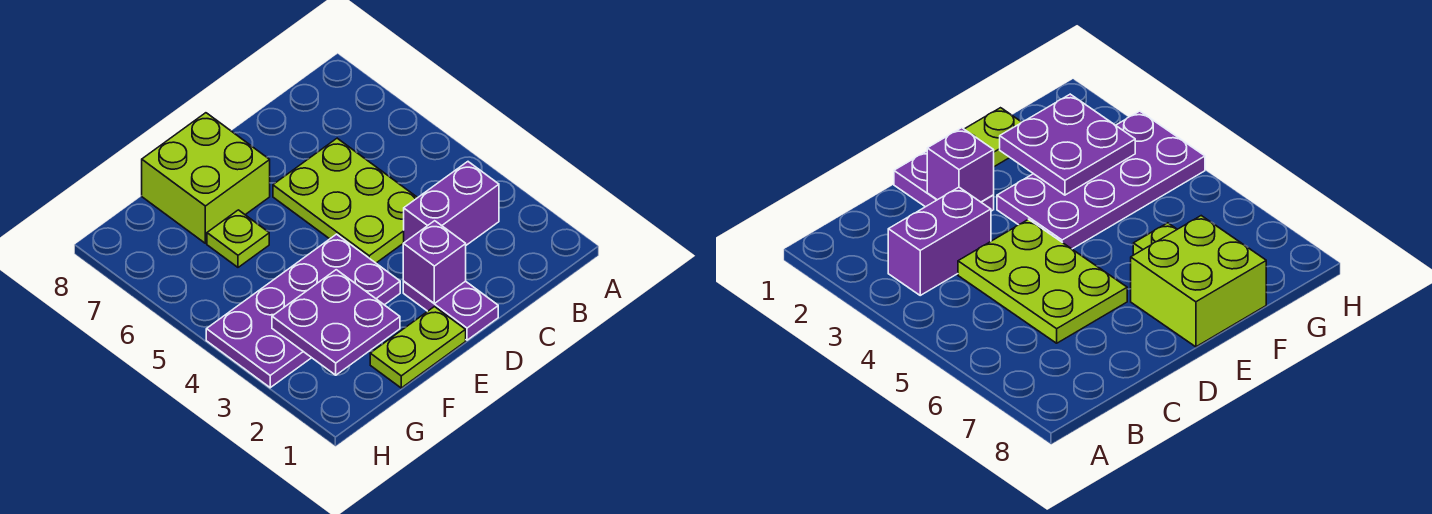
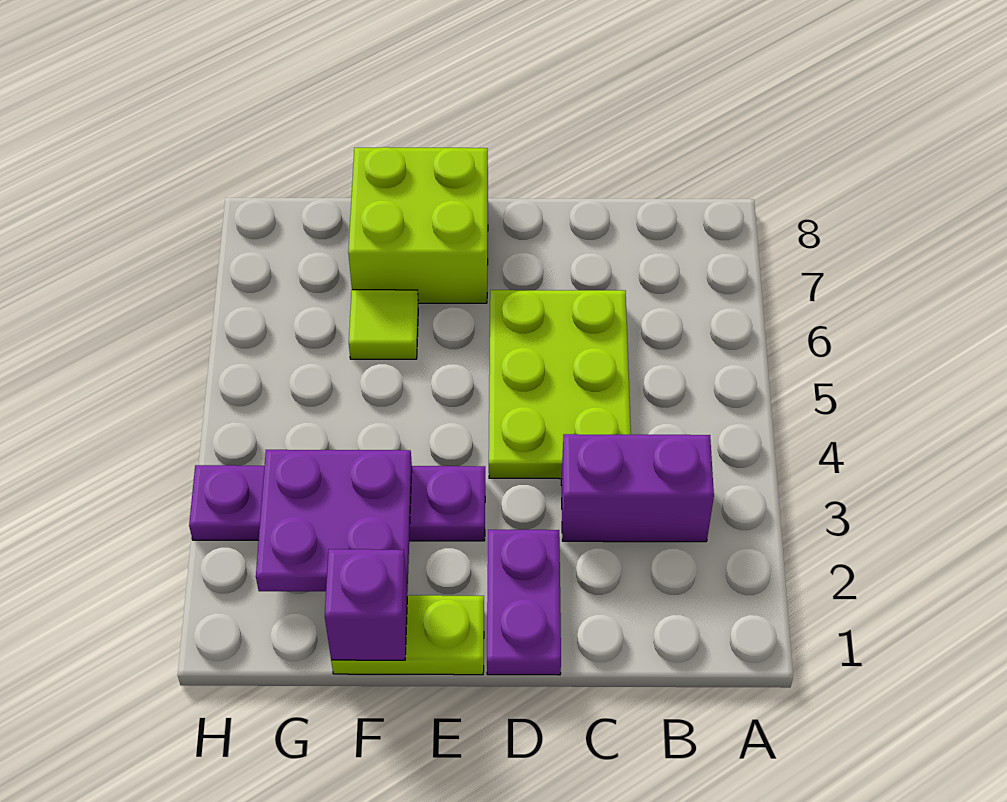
purple brick D2 level 2 -> purple brick F1 level 2
purple plate E3:H4 level 1 -> purple plate E3:H3 level 1
lime plate F6 level 1 -> lime tile F6 level 1

